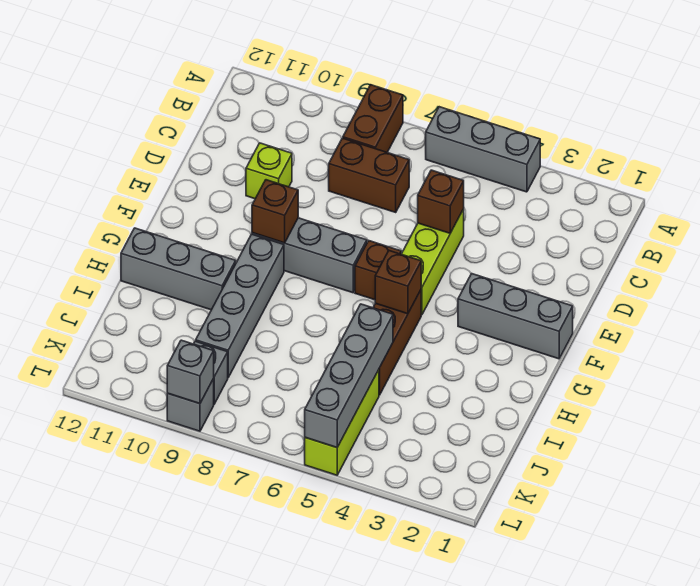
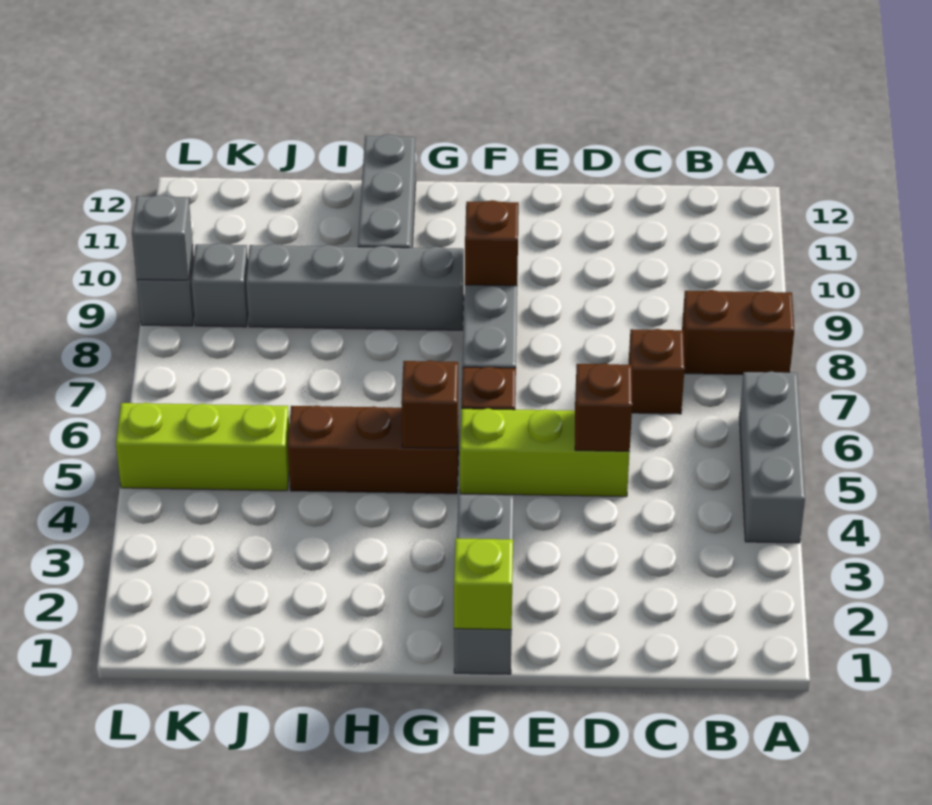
brown brick C7:C8 level 1 -> brown brick C7 level 1
lime brick D10 level 1 -> lime brick F1 level 2
grey brick I5:L5 level 2 -> none

